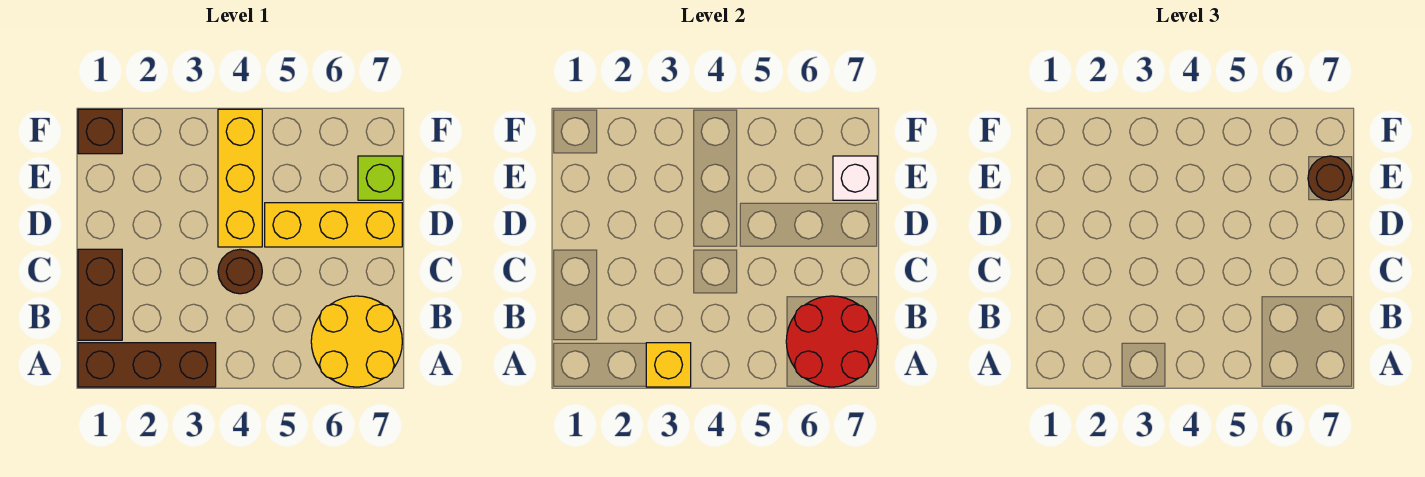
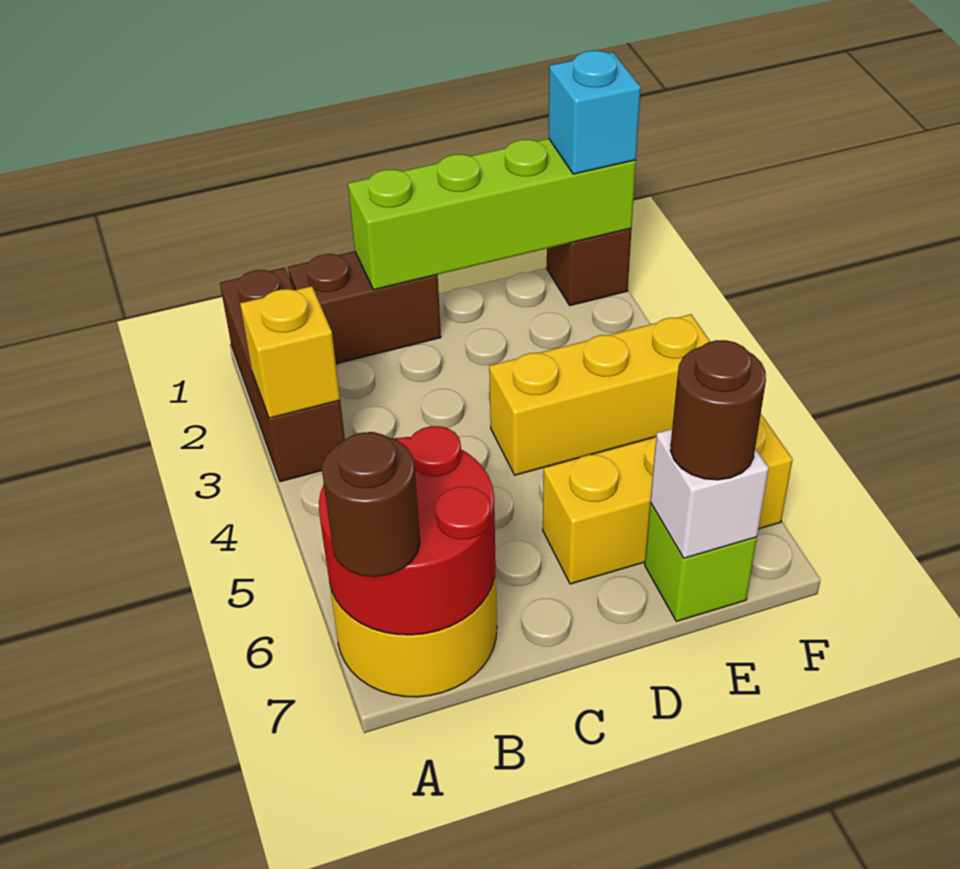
none -> lime brick C1:F1 level 2
brown round brick C4 level 1 -> brown round brick A7 level 3
yellow brick D5:D7 level 1 -> yellow brick D6:F6 level 1
none -> cyan brick F1 level 3

